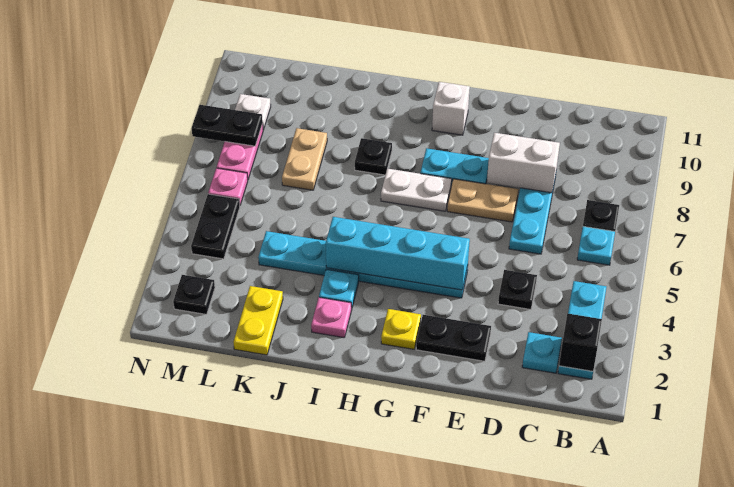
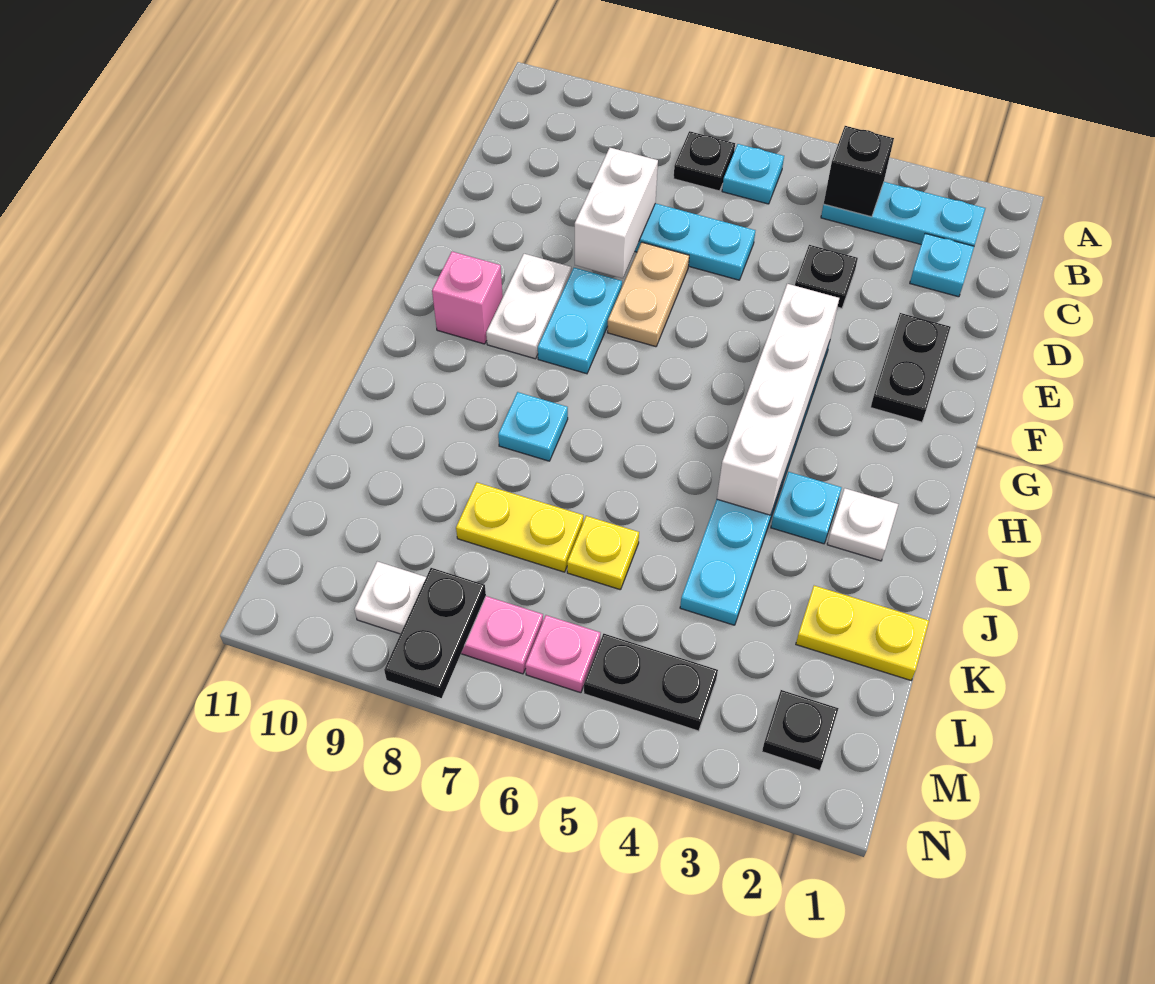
black brick B2 level 2 -> black brick B4 level 2
cyan brick F4:I4 level 2 -> white brick F4:I4 level 2
yellow plate G2 level 1 -> yellow plate K6 level 1
white plate G7:H7 level 1 -> white plate F9:G9 level 1
white brick G10 level 1 -> pink brick G10 level 1
pink plate I2 level 1 -> white plate I2 level 1
black plate I8 level 1 -> cyan plate I8 level 1
tan plate K7:K8 level 1 -> yellow plate K7:K8 level 1

